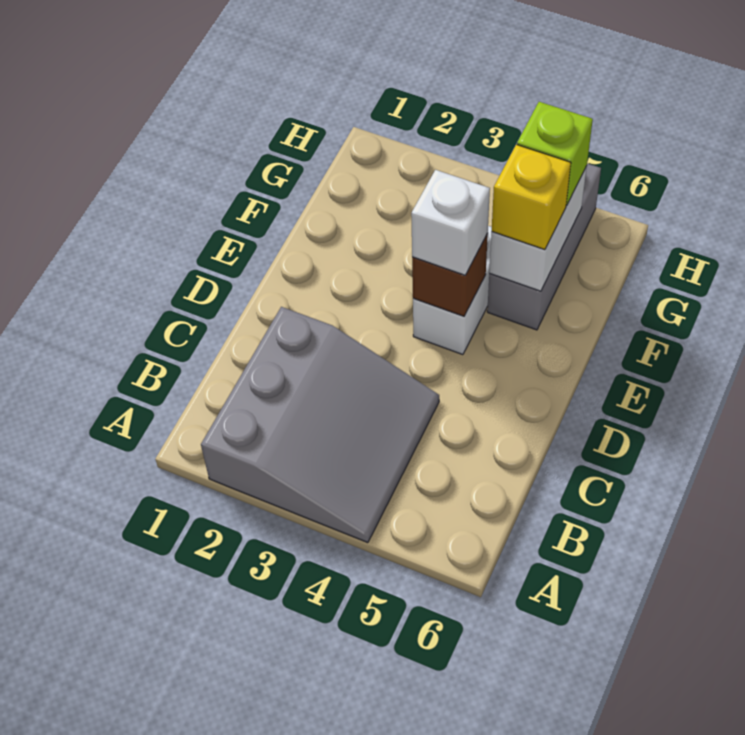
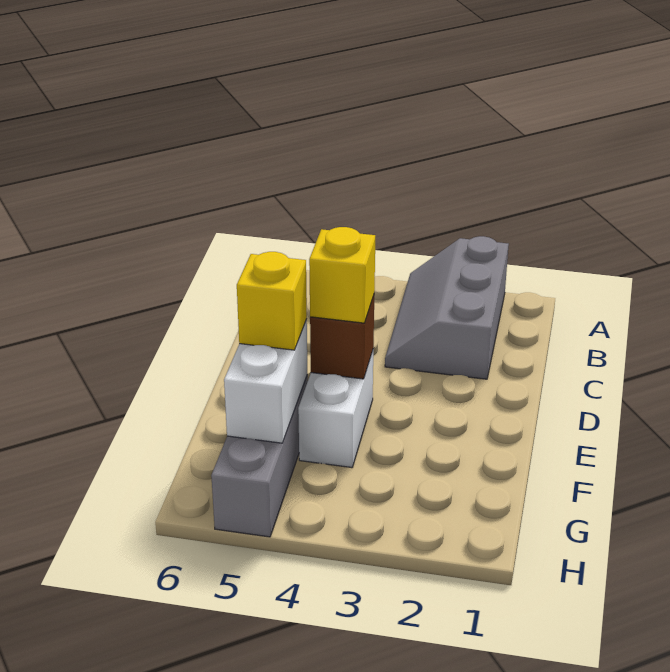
grey slope A2:C4 level 1 top 2 -> grey slope A2:C3 level 1 top 2
white brick E4 level 3 -> yellow brick E4 level 3
lime brick G5 level 3 -> none

